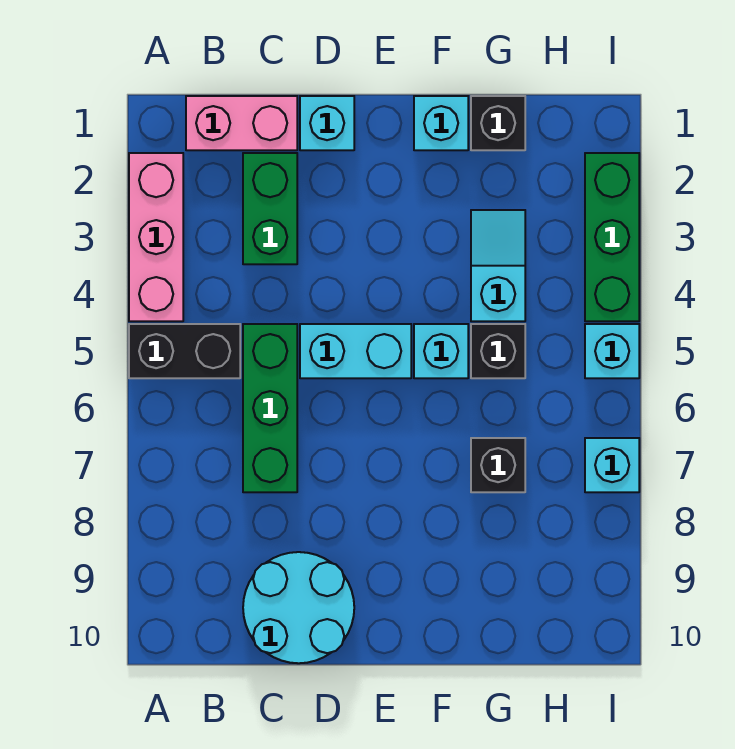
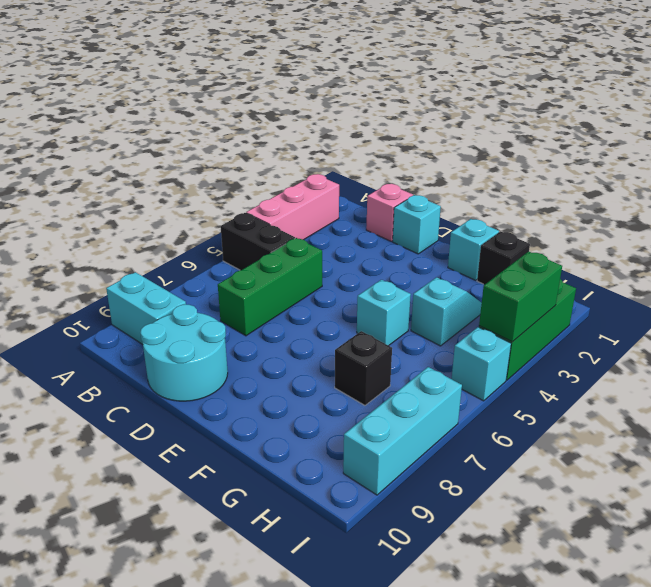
pink brick B1:C1 level 1 -> pink brick C1 level 1
green brick C2:C3 level 1 -> green brick I3:I4 level 2
cyan brick D5:E5 level 1 -> cyan brick A9:B9 level 1
black brick G5 level 1 -> none
cyan brick I7 level 1 -> cyan brick I7:I9 level 1

